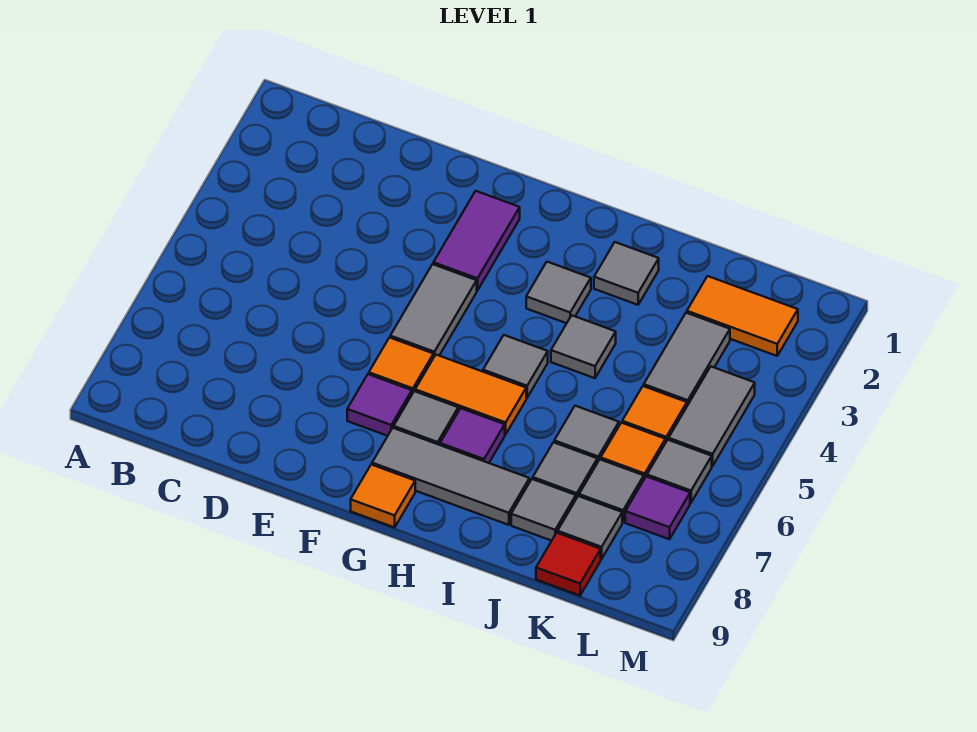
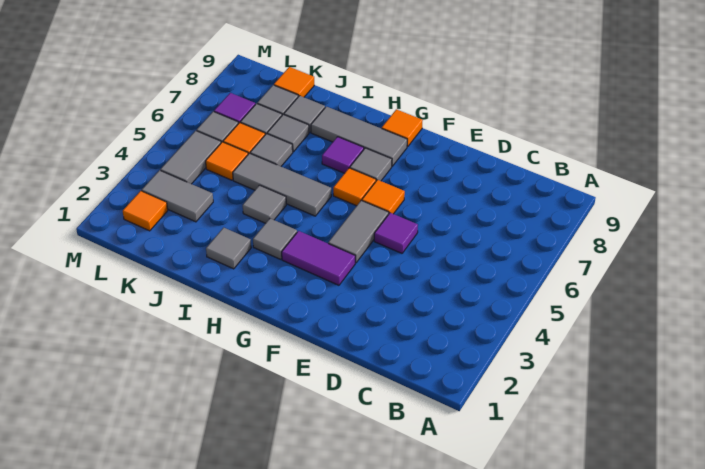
purple tile F2:F3 level 1 -> purple tile F3:G3 level 1
purple tile F7 level 1 -> purple tile E5 level 1
orange tile G6:H6 level 1 -> orange tile G6 level 1
grey tile H5 level 1 -> grey tile H5:J5 level 1
orange tile K2:L2 level 1 -> orange tile L2 level 1
grey tile K3:K4 level 1 -> grey tile K3:L3 level 1
red tile K9 level 1 -> orange tile K9 level 1

